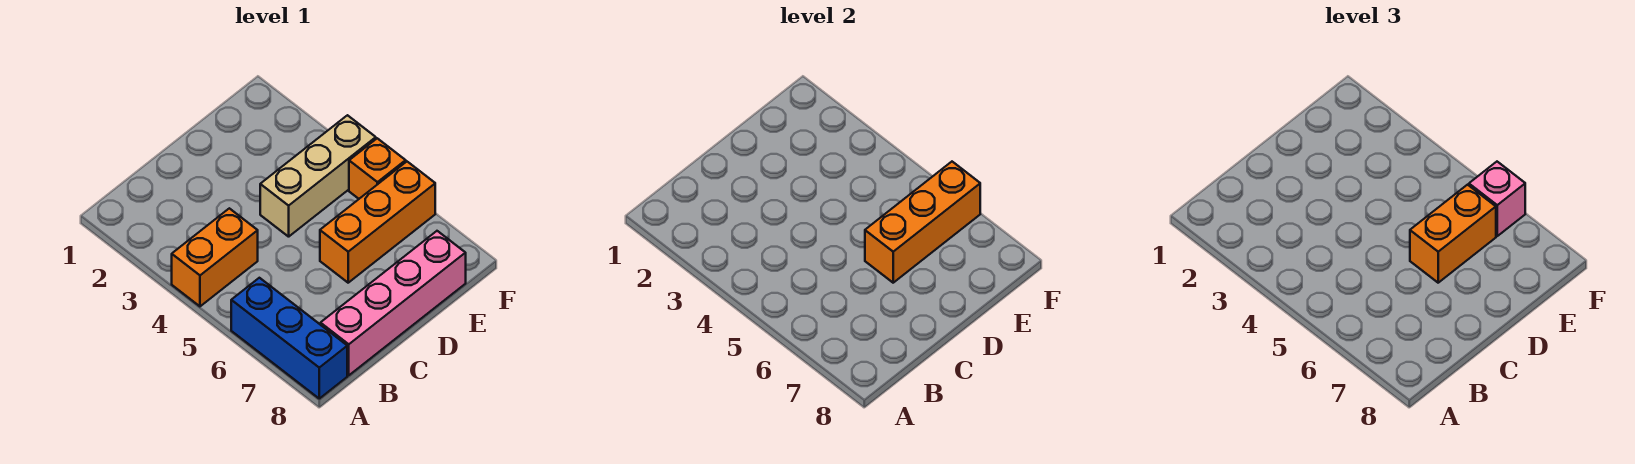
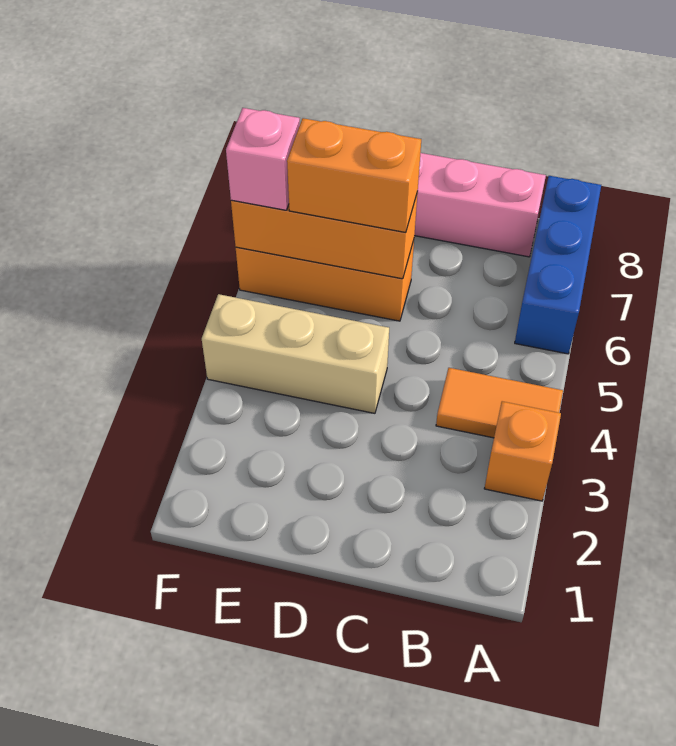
orange brick A4:B4 level 1 -> orange tile A4:B4 level 1
orange brick F5 level 1 -> orange brick A3 level 1

